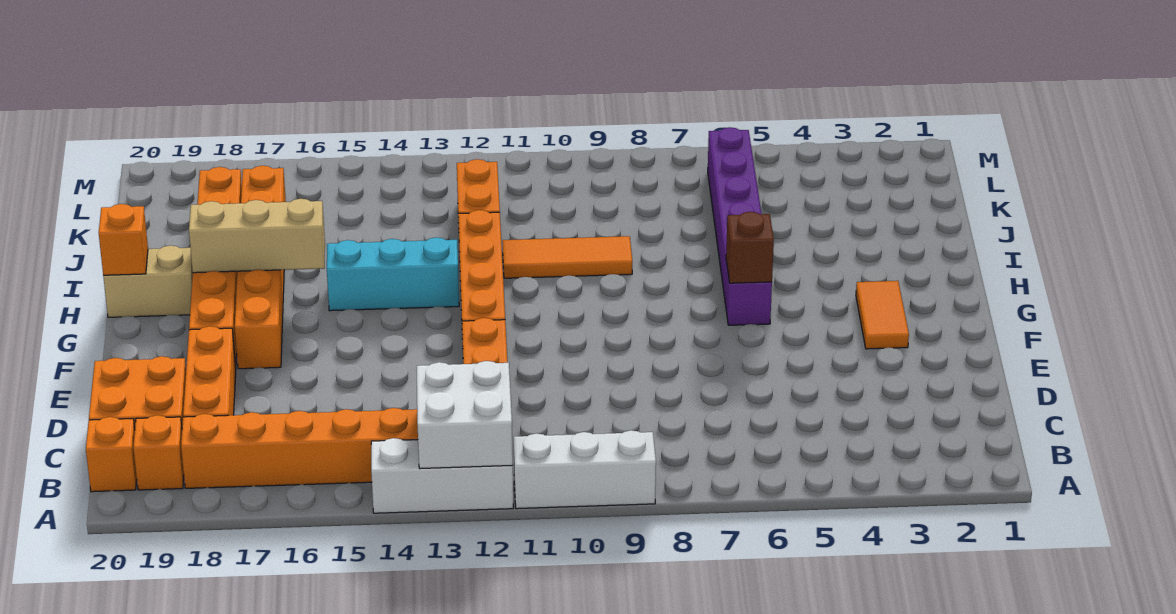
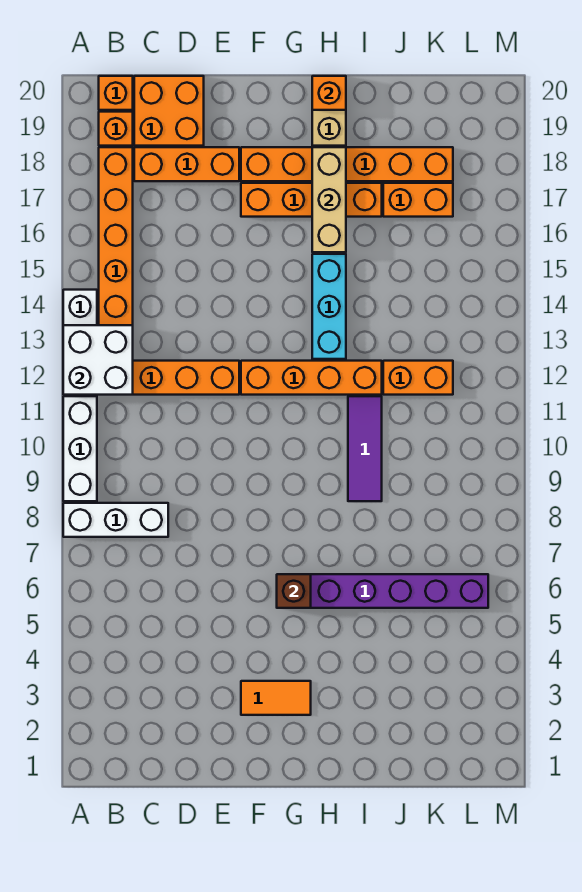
none -> white brick A8:C8 level 1
orange tile I9:I11 level 1 -> purple tile I9:I11 level 1

